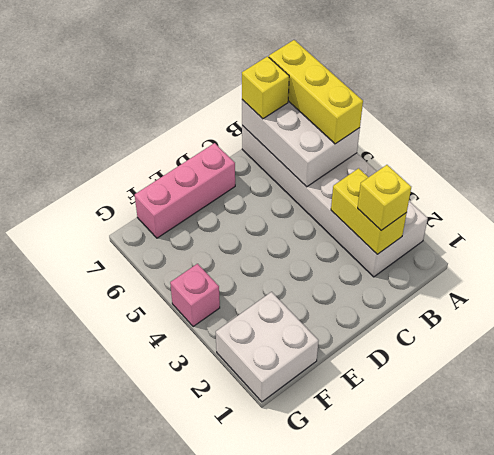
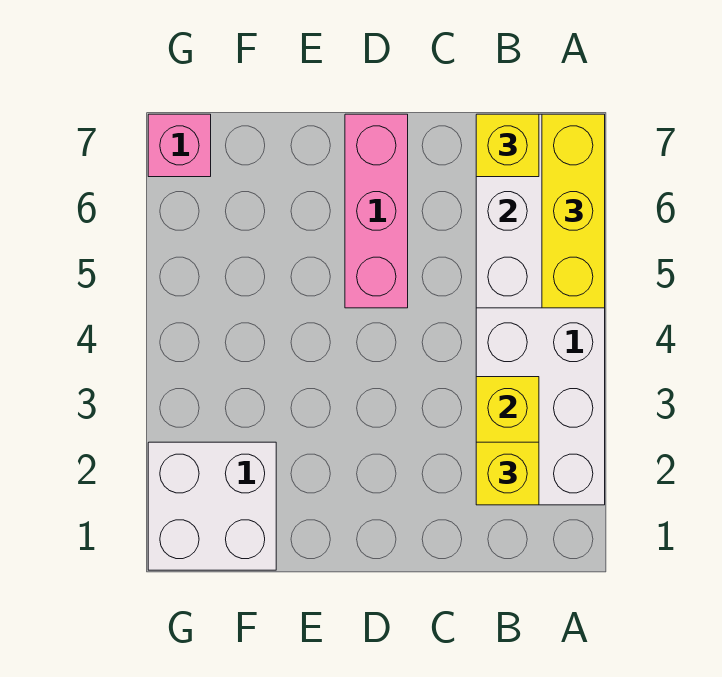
pink brick D7:F7 level 1 -> pink brick D5:D7 level 1
pink brick G4 level 1 -> pink brick G7 level 1

